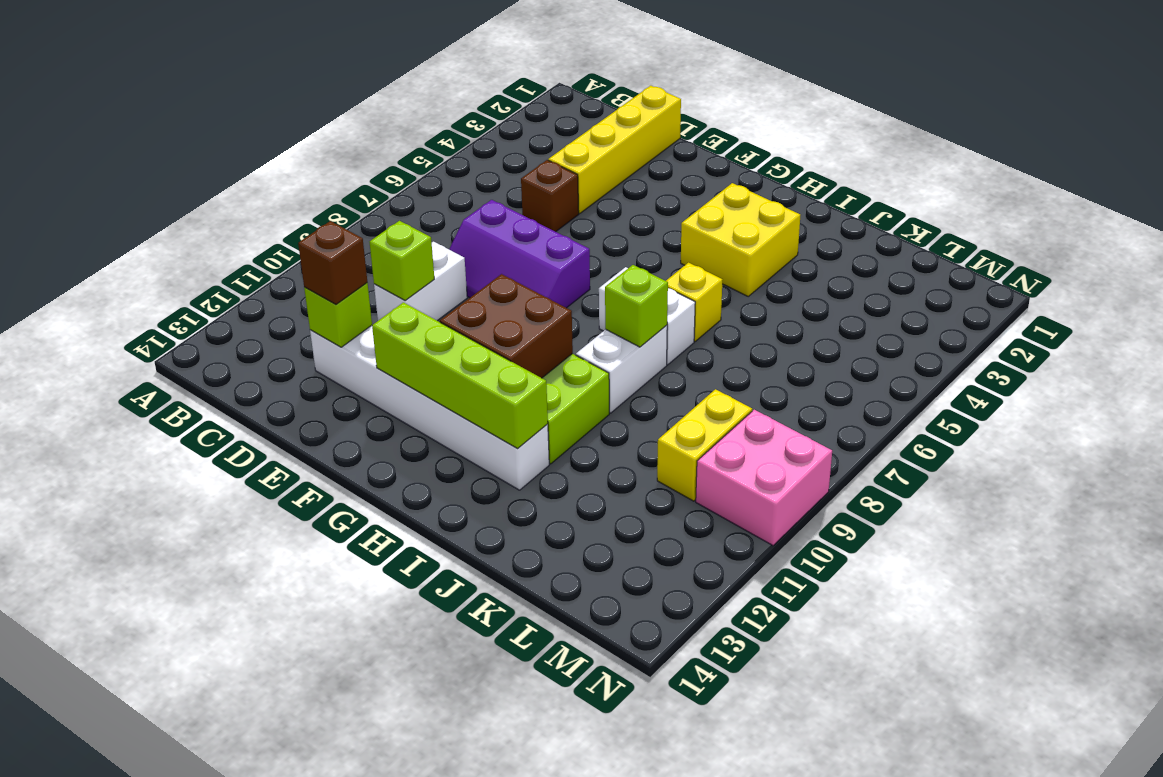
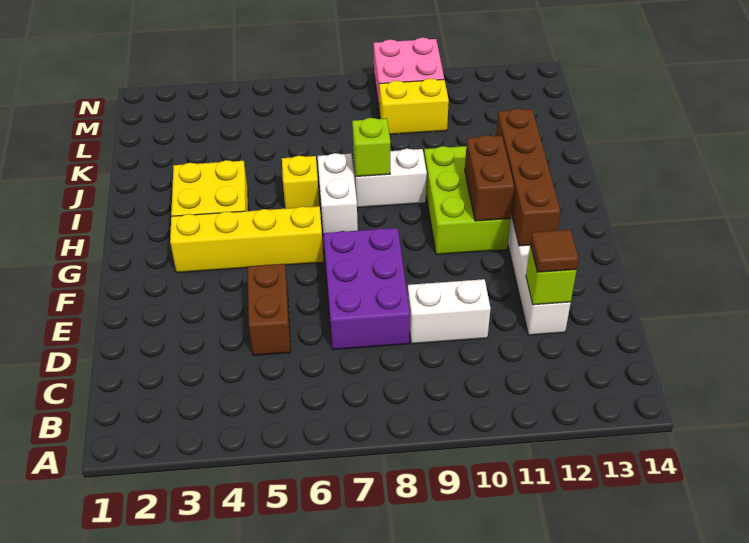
yellow brick D1:D4 level 1 -> yellow brick G3:G6 level 1
brown brick D5 level 1 -> brown brick D5:E5 level 1
purple slope D7:F8 level 1 top 7 -> purple brick D7:F8 level 1
lime brick D10 level 2 -> none
brown brick D12 level 3 -> brown tile D12 level 3
lime brick F12:I12 level 2 -> brown brick F12:I12 level 2
brown brick G10:H11 level 2 -> brown brick G11:H11 level 2

